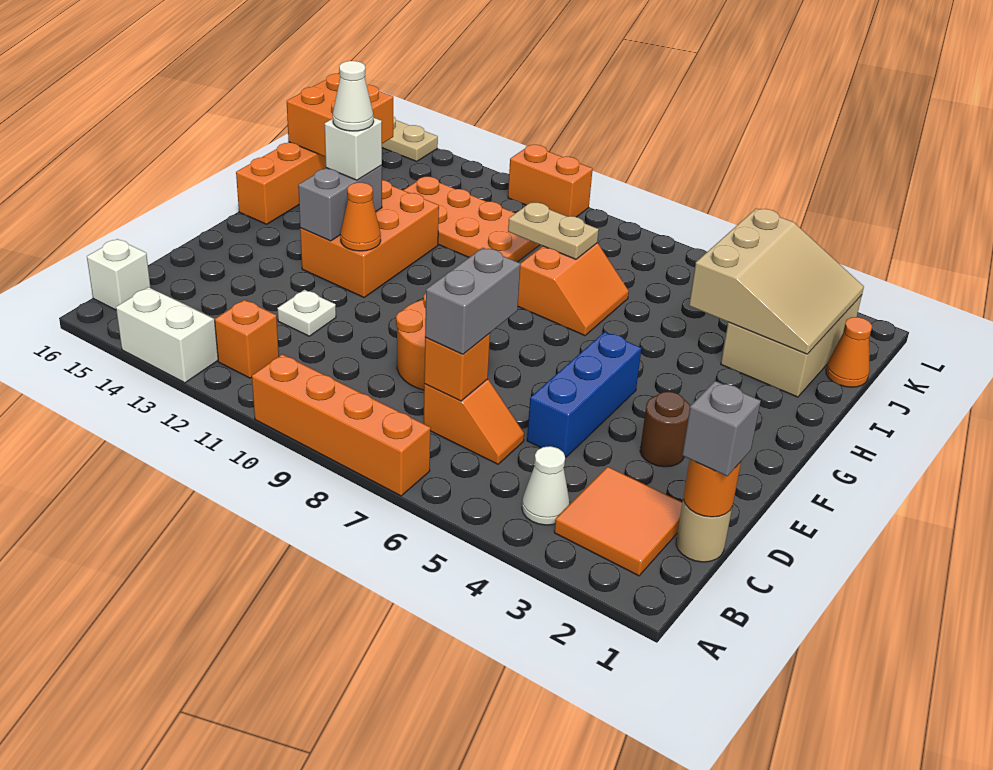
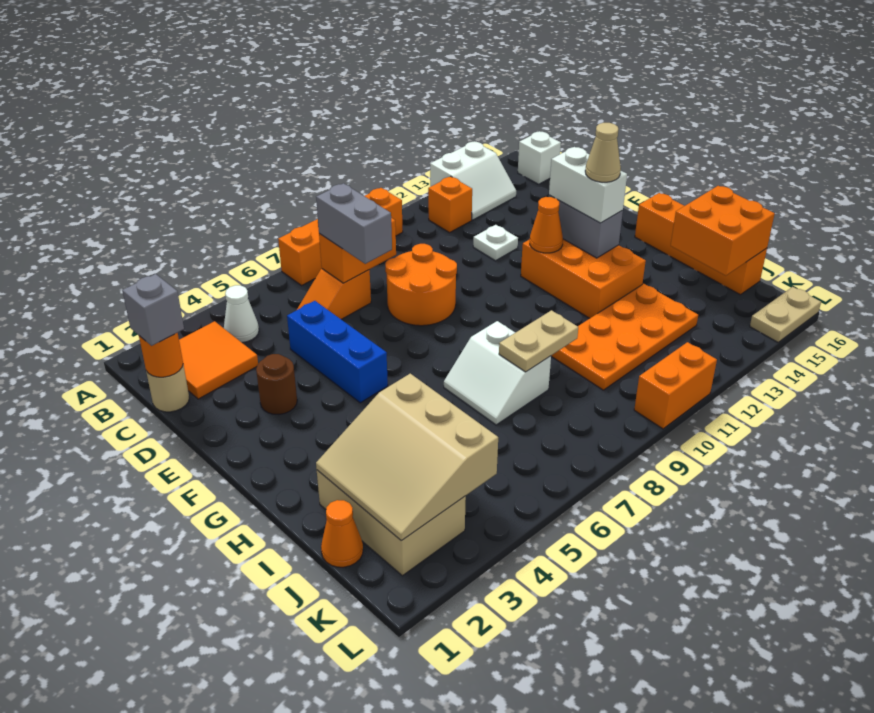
orange brick C7 level 2 -> orange brick C7:C8 level 2
white brick G13 level 3 -> white brick F13:G13 level 3
white cone G13 level 4 -> tan cone G13 level 4
orange slope H7:I8 level 1 top 8 -> white slope H7:I8 level 1 top 8

